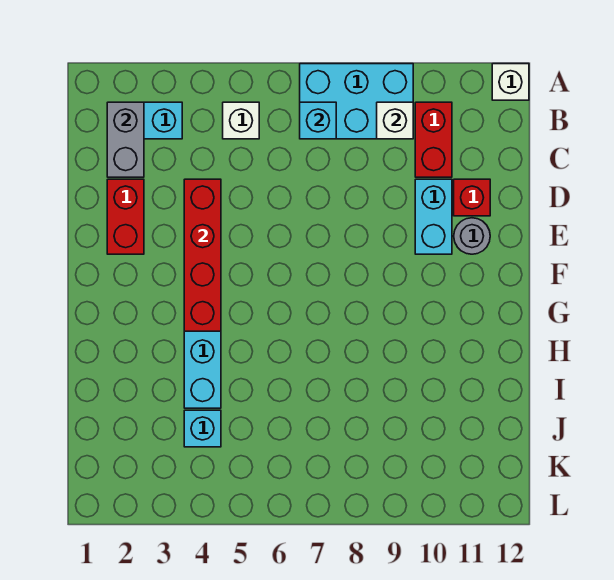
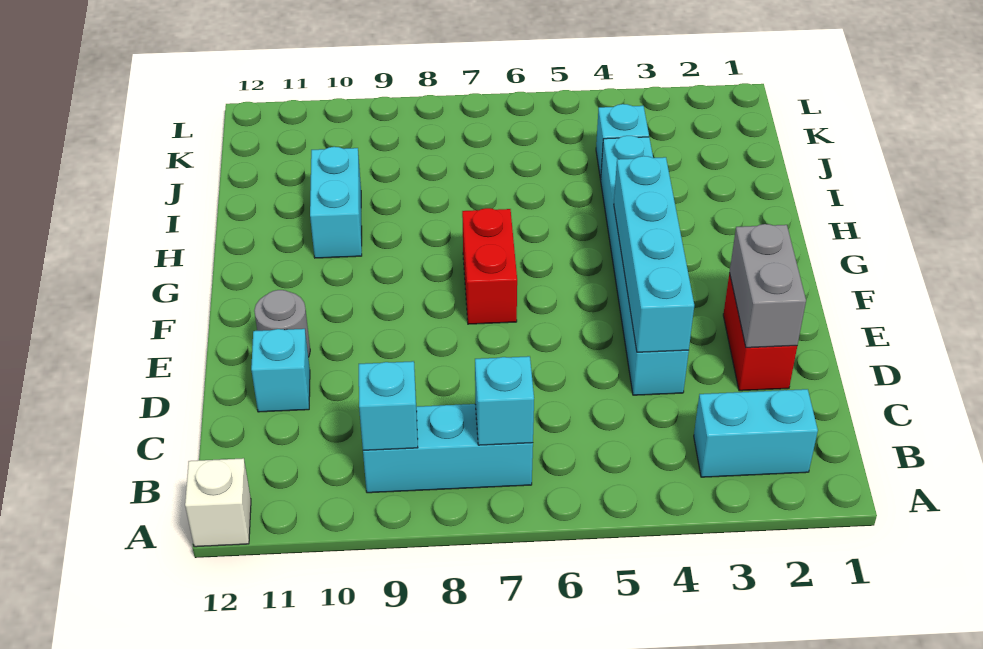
cyan brick A7:B9 level 1 -> cyan brick B7:B9 level 1
grey brick B2:C2 level 2 -> grey brick D2:E2 level 2
white brick B5 level 1 -> none
white brick B9 level 2 -> cyan brick B9 level 2
red brick B10:C10 level 1 -> red brick F7:G7 level 1
red brick D4:G4 level 2 -> cyan brick D4:G4 level 2
cyan brick D10:E10 level 1 -> cyan brick H10:I10 level 1
red brick D11 level 1 -> cyan brick D11 level 1

